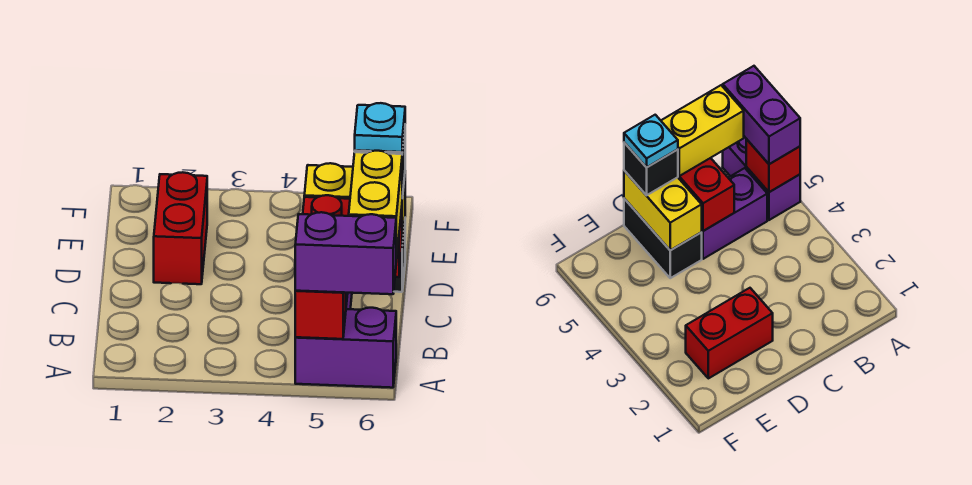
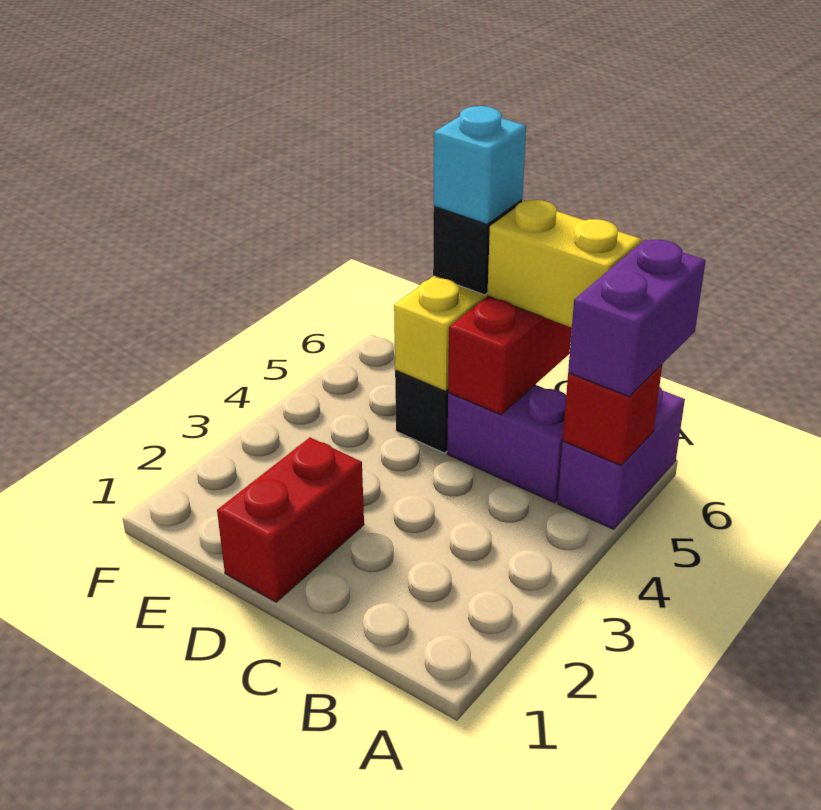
red brick D2:E2 level 1 -> red brick D1:D2 level 1
cyan plate D6 level 4 -> cyan brick D6 level 4

